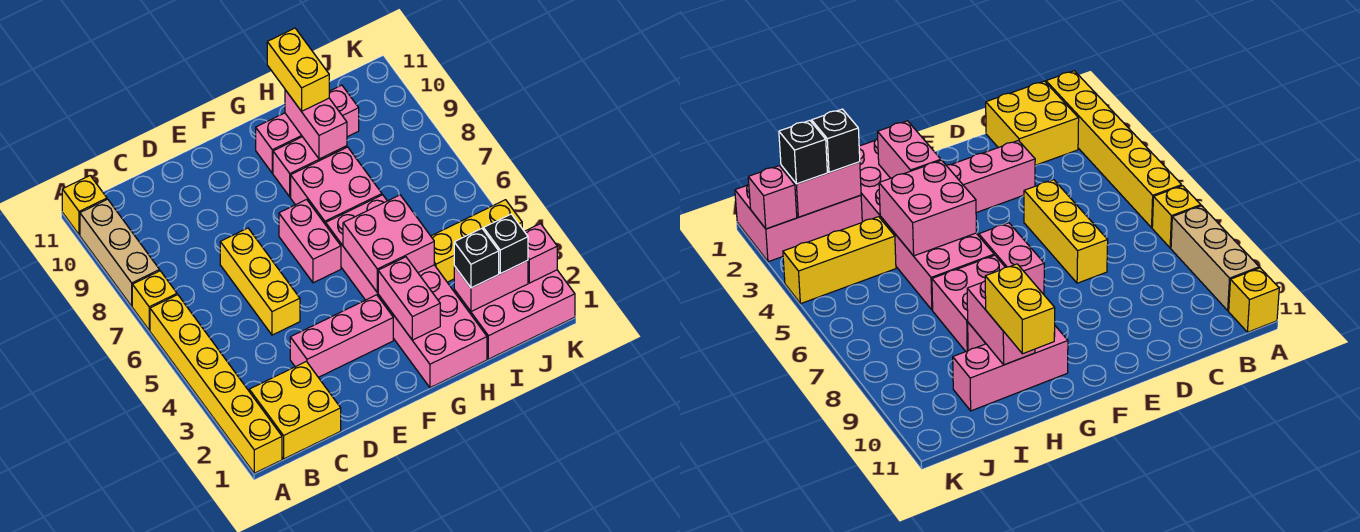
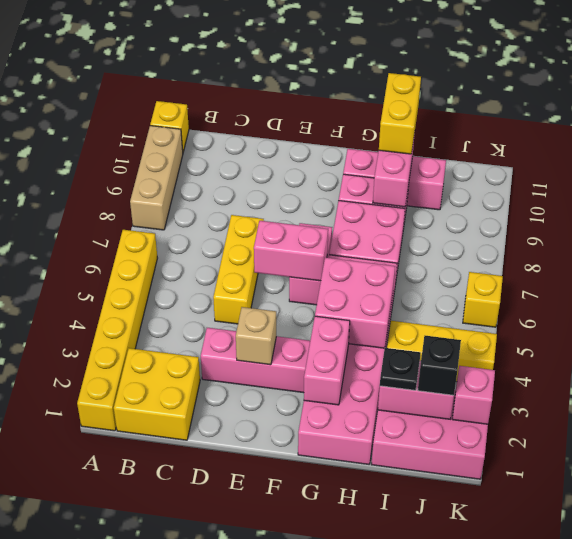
yellow brick A7 level 1 -> yellow brick K6 level 1
none -> tan brick E3 level 2
none -> pink brick E6:F6 level 2
black brick I2 level 3 -> black plate I2 level 3

